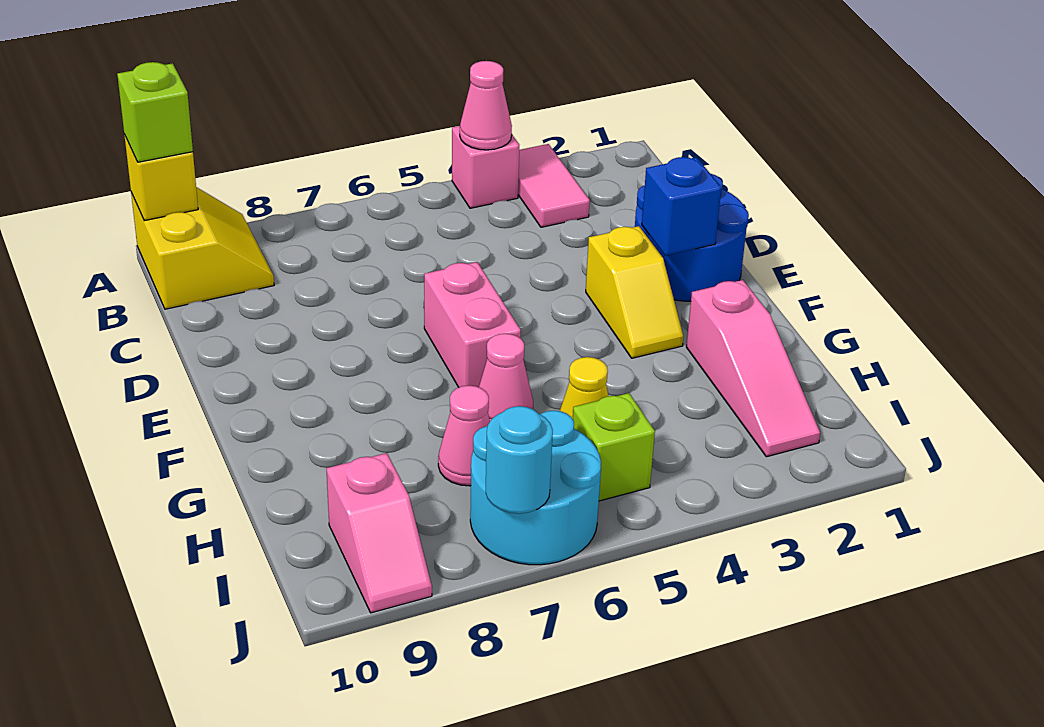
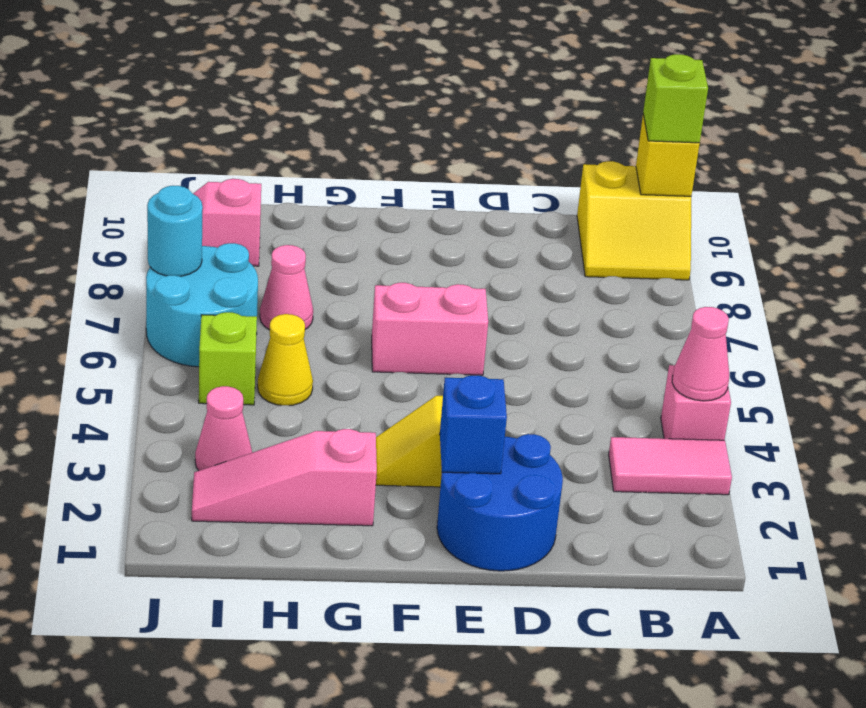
pink cone G6 level 1 -> pink cone I3 level 1

